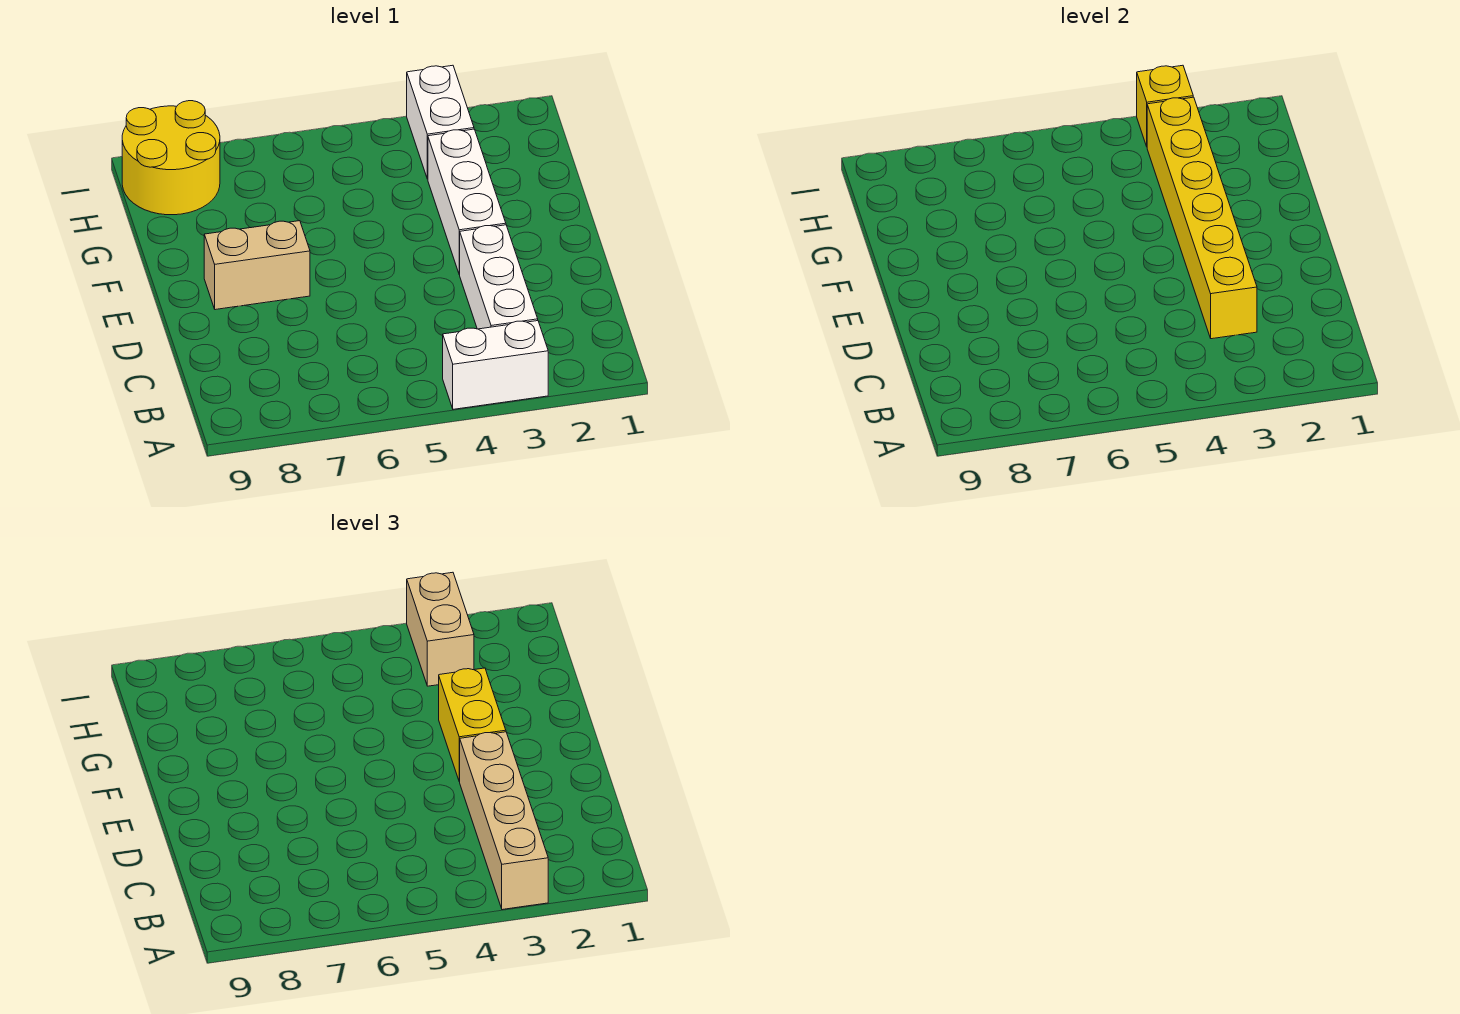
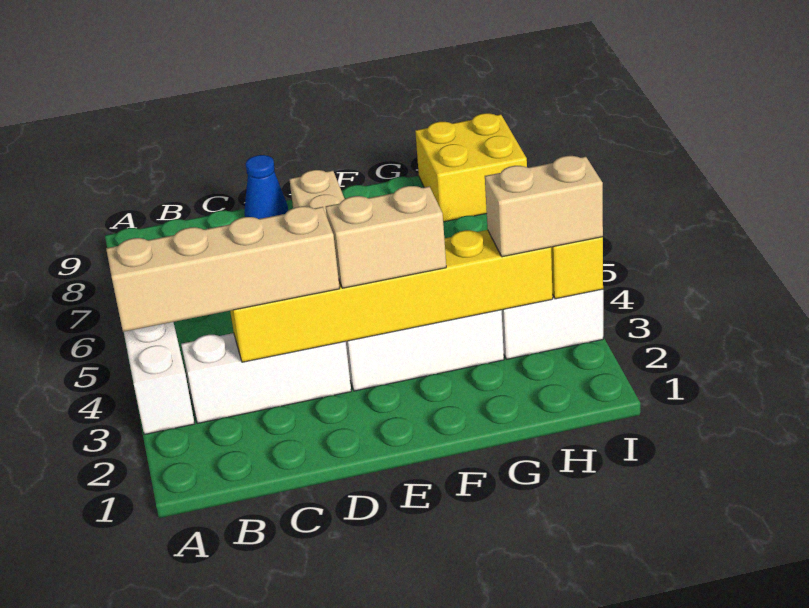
none -> blue cone D9 level 1
yellow brick E3:F3 level 3 -> tan brick E3:F3 level 3
yellow round brick H8:I9 level 1 -> yellow brick H8:I9 level 1

